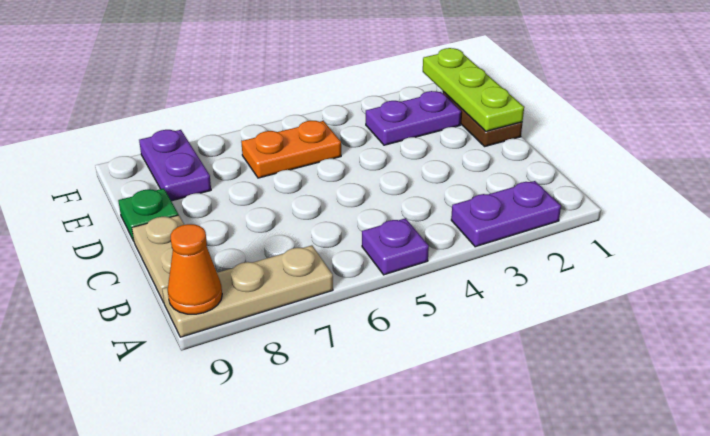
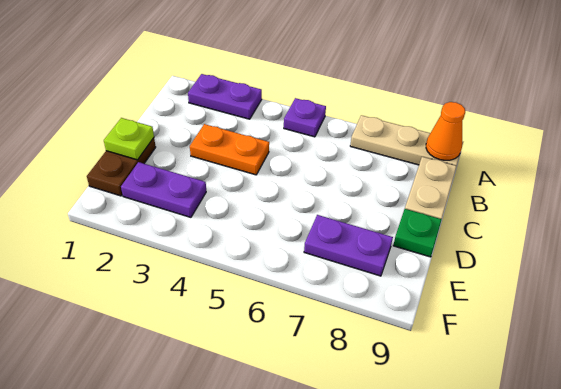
lime plate D1:F1 level 2 -> lime plate D1 level 2
orange plate E5:E6 level 1 -> orange plate C3:C4 level 1
purple plate E8:F8 level 1 -> purple plate E7:E8 level 1

